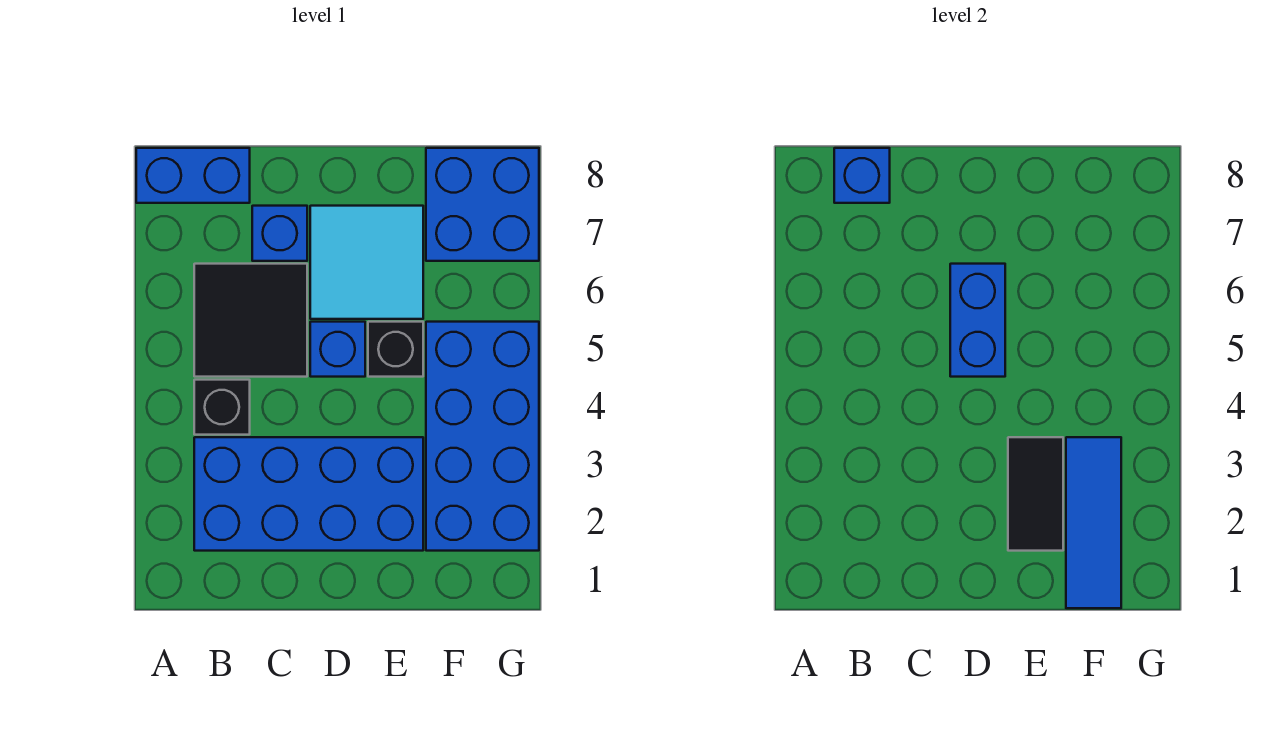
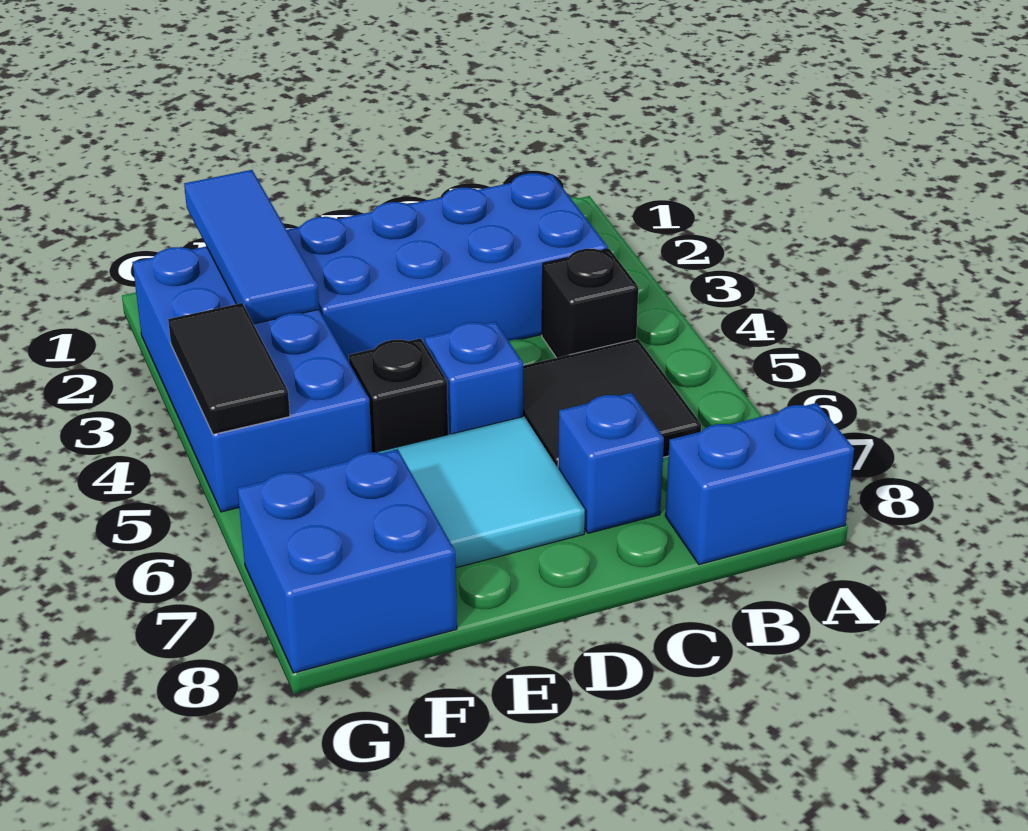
blue brick B8 level 2 -> none
blue brick D5:D6 level 2 -> none
black tile E2:E3 level 2 -> black tile G4:G5 level 2

